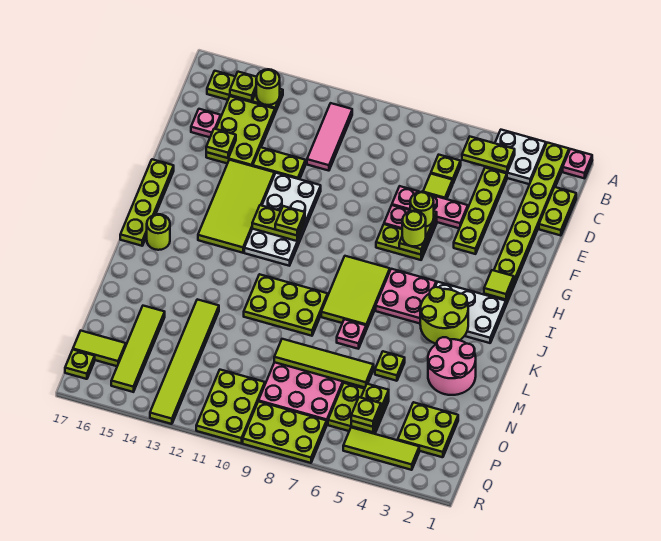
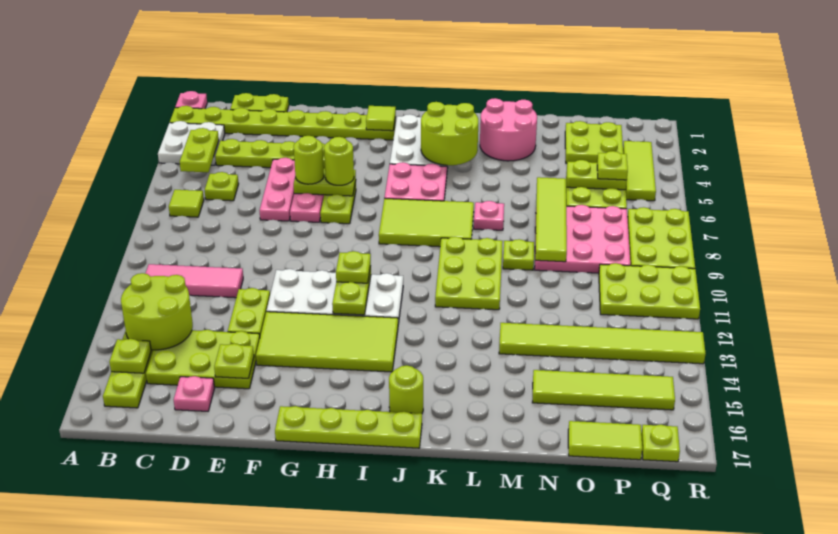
lime round brick B14 level 2 -> lime round brick B13:C14 level 2
lime tile D6 level 1 -> lime tile B7 level 1
lime plate M5 level 1 -> lime plate M9 level 1
lime tile P16:P17 level 1 -> lime tile O17:P17 level 1

